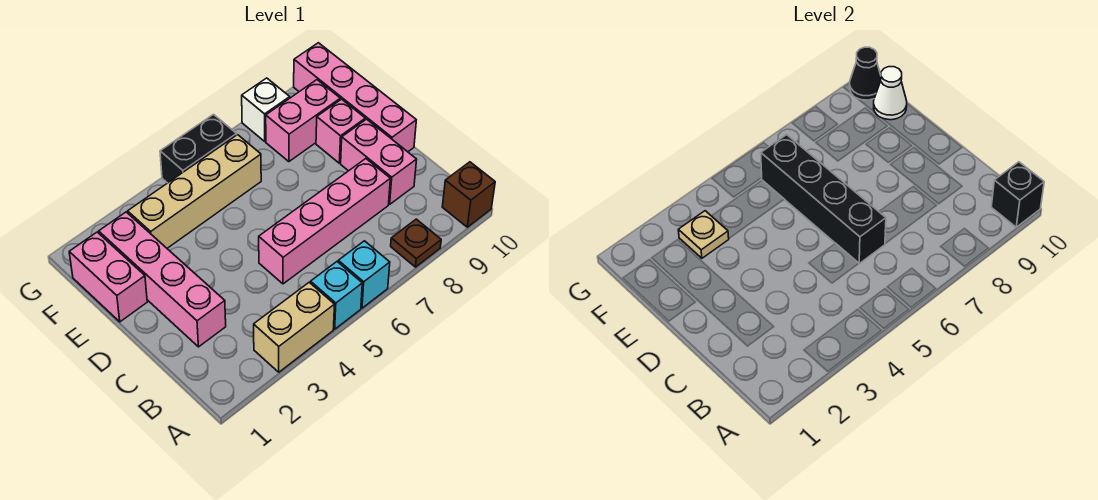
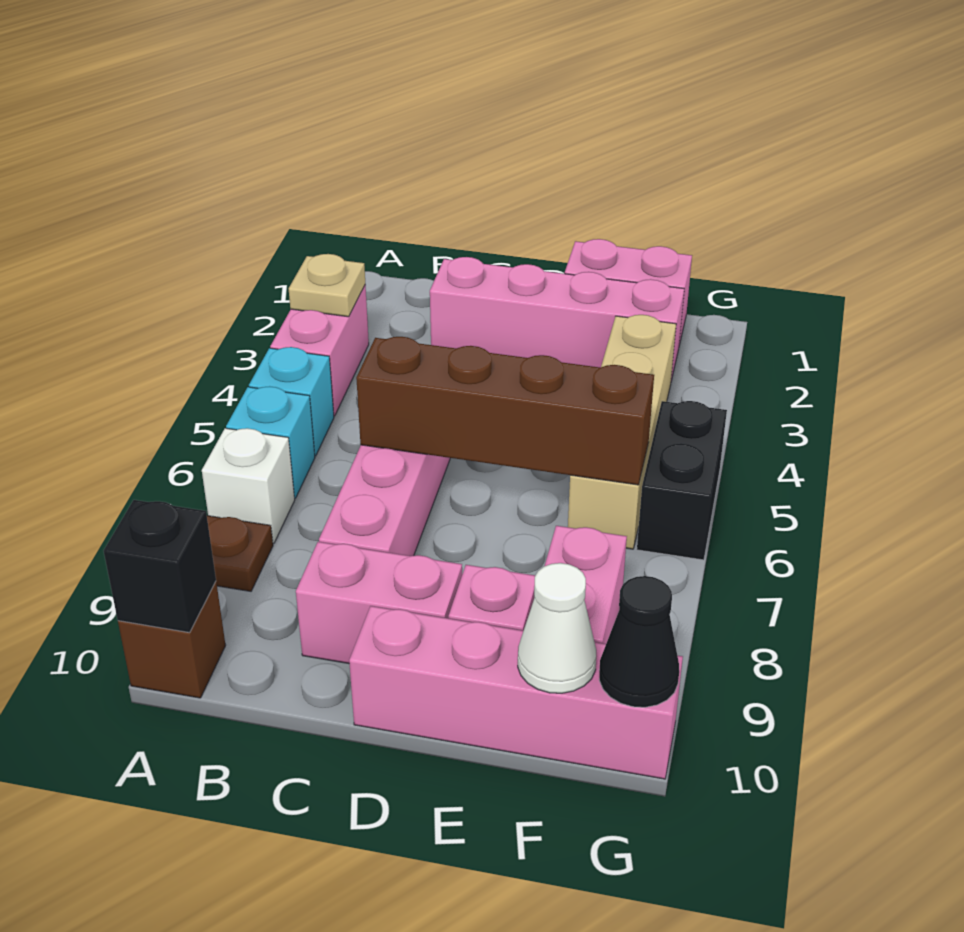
tan brick A3:A4 level 1 -> pink brick A3:A4 level 1
black brick C6:F6 level 2 -> brown brick C6:F6 level 2
tan plate F3 level 2 -> tan plate A3 level 2
white brick G8 level 1 -> white brick A7 level 1

